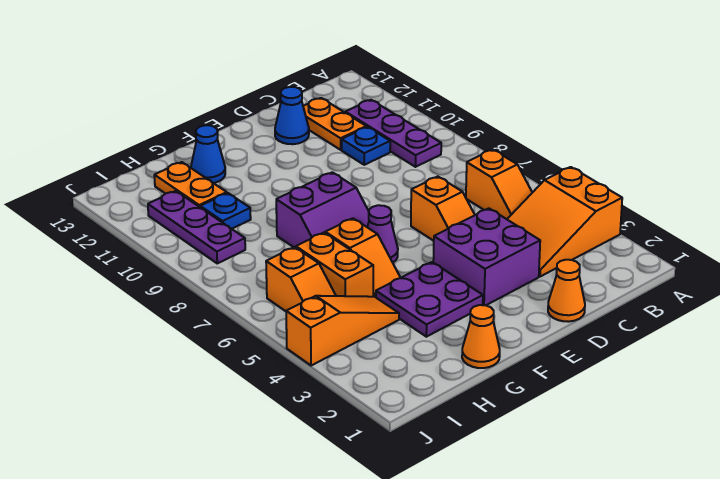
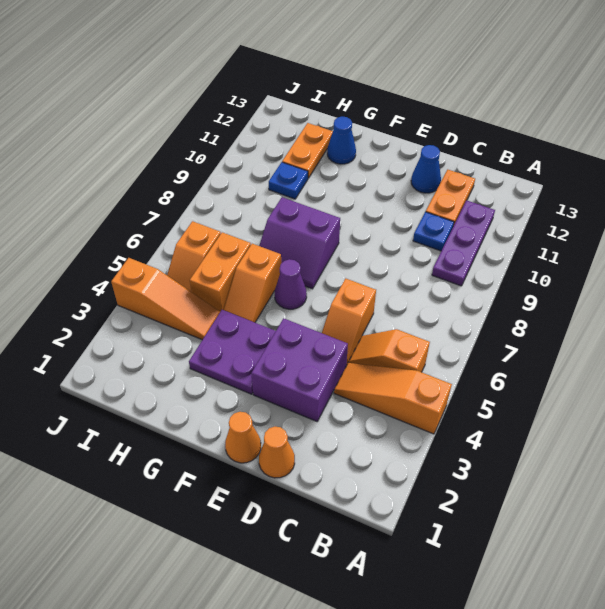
orange slope A3:C4 level 1 top A -> orange slope A4:C4 level 1 top A
orange slope B5:B6 level 1 top 6 -> orange slope B5:C5 level 1 top B
orange cone G1 level 1 -> orange cone E1 level 1
purple plate I9:I11 level 1 -> none

